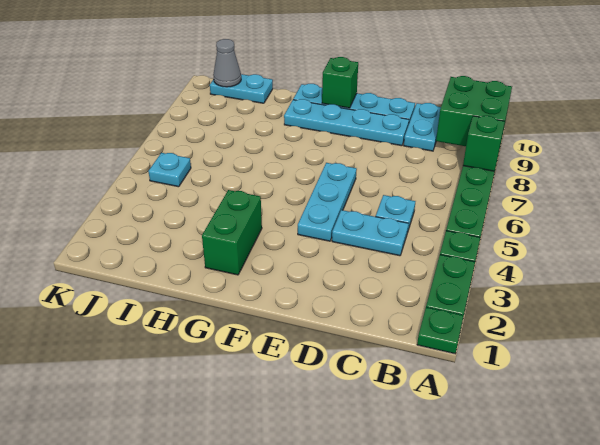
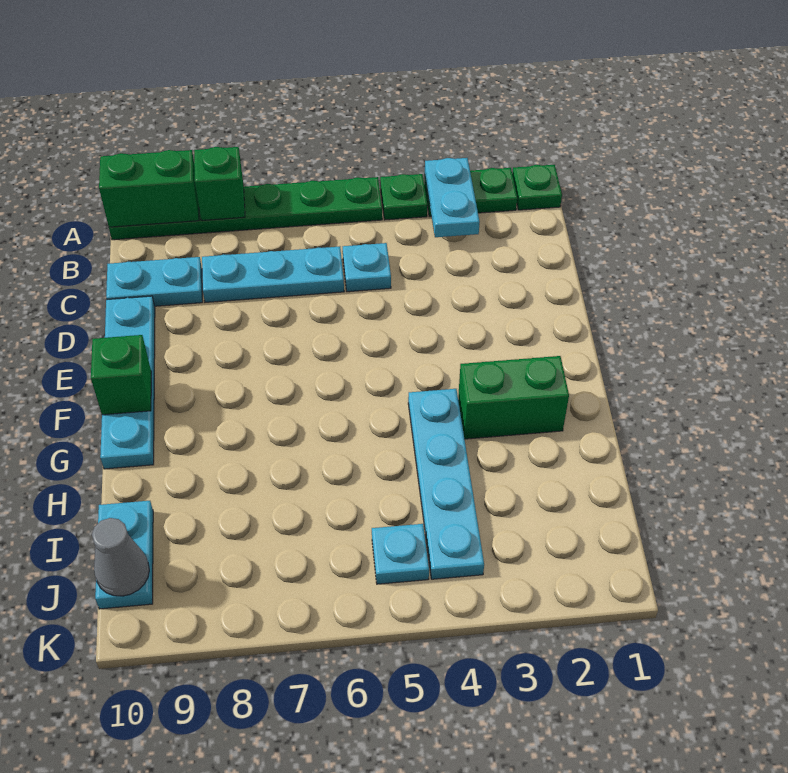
green brick A9:B10 level 2 -> green brick A9:A10 level 2
cyan plate C4:D4 level 1 -> cyan plate A3:B3 level 2
cyan plate D9:G9 level 1 -> cyan plate G4:J4 level 1
cyan plate E4:E6 level 1 -> cyan plate C6:C8 level 1

